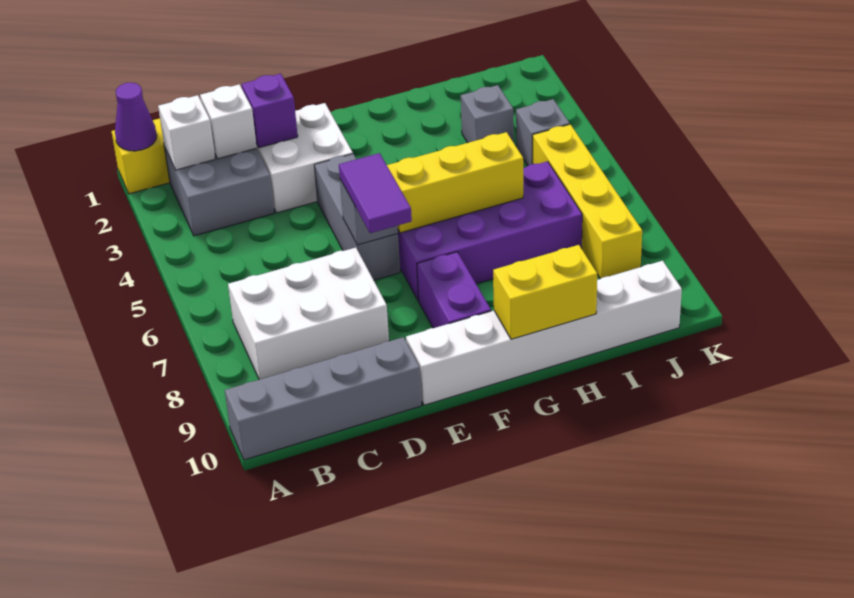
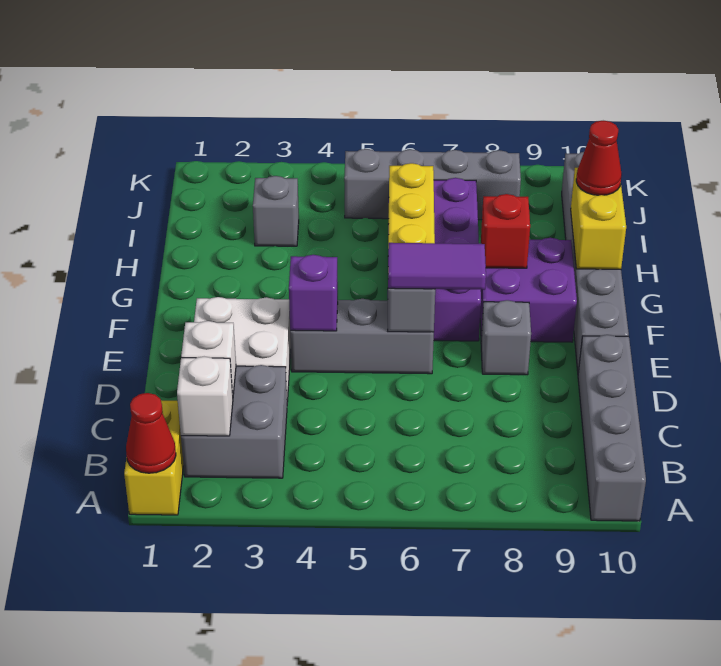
purple cone A1 level 2 -> red cone A1 level 2
white brick B7:D8 level 1 -> none
purple brick D2 level 2 -> purple brick E4 level 2
white brick E10:J10 level 1 -> grey brick E10:J10 level 1
purple brick F8:F9 level 1 -> purple brick F8:G9 level 1
none -> red brick G8 level 2
none -> red cone H10 level 3
grey brick J4 level 1 -> grey brick E8 level 1
yellow brick J5:J8 level 1 -> grey brick J5:J8 level 1

